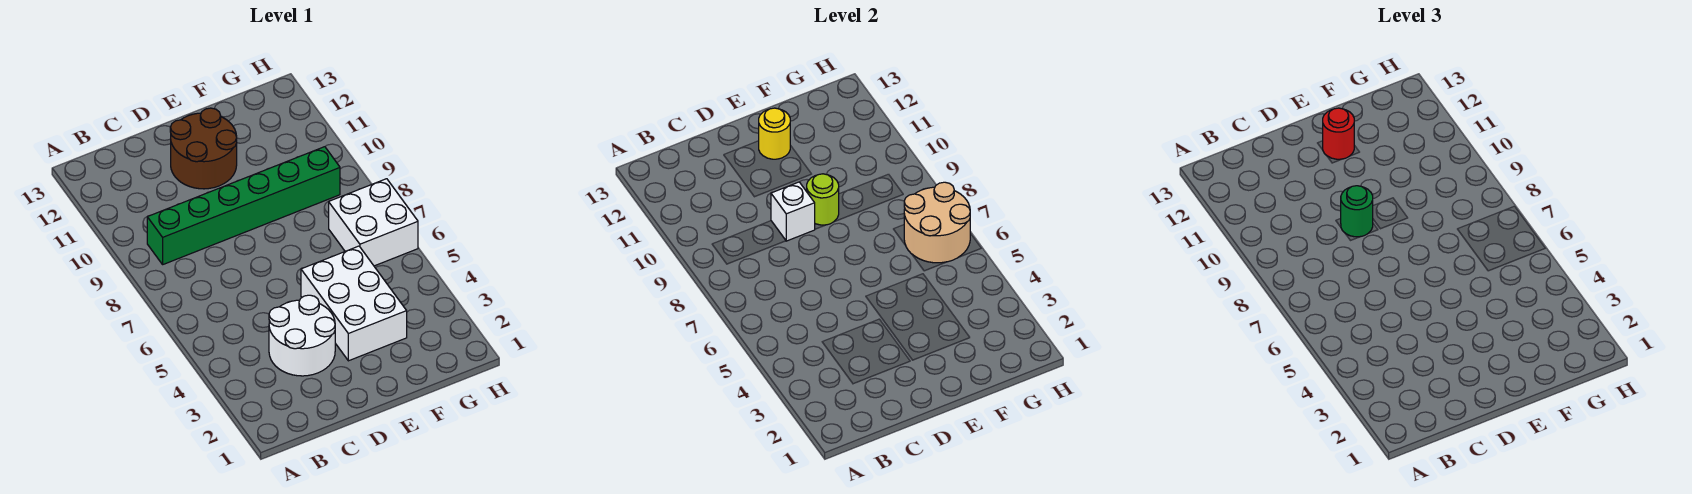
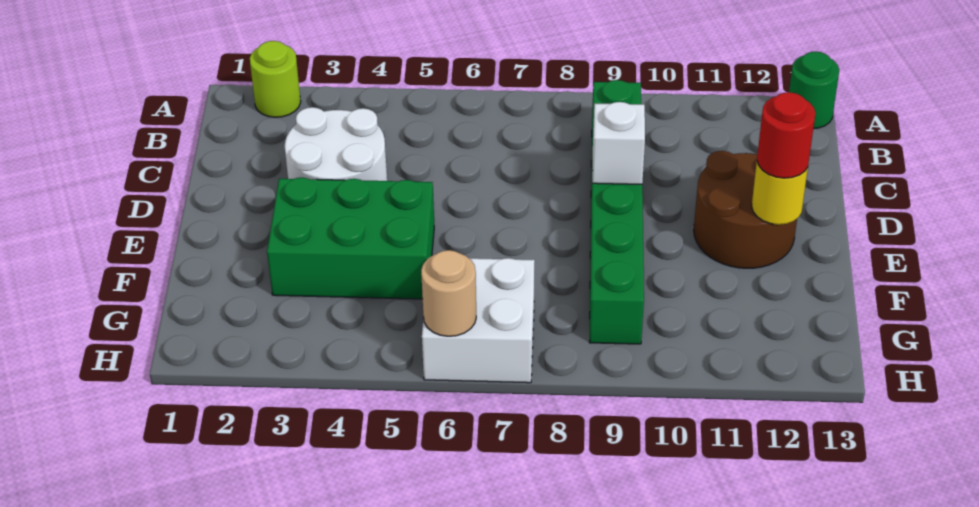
green round brick D9 level 3 -> green round brick A13 level 1
white brick E3:F5 level 1 -> green brick E3:F5 level 1
lime round brick E9 level 2 -> lime round brick A2 level 1
tan round brick G6:H7 level 2 -> tan round brick H6 level 2

